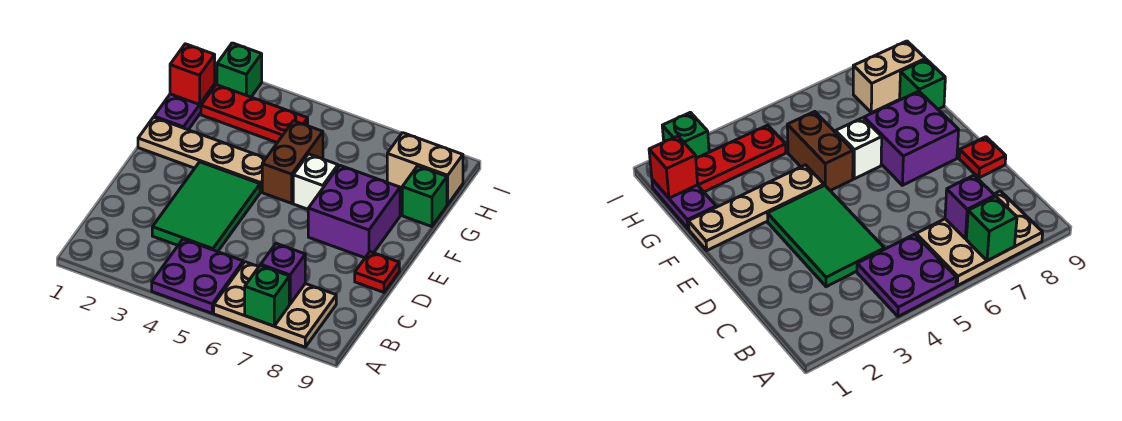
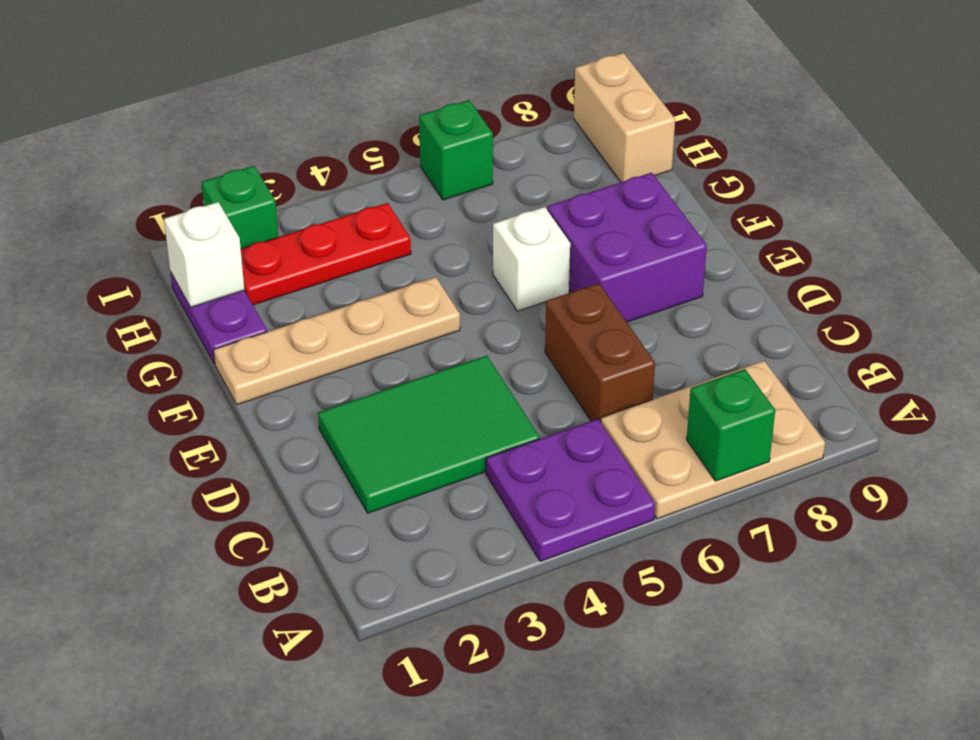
purple brick B7 level 2 -> none
green tile C3:E4 level 1 -> green tile C2:D4 level 1
red plate D9 level 1 -> none
brown brick F5:G5 level 1 -> brown brick C6:D6 level 1
green brick G9 level 1 -> green brick I6 level 1
red brick H1 level 2 -> white brick H1 level 2
tan brick H8:H9 level 1 -> tan brick H9:I9 level 1

